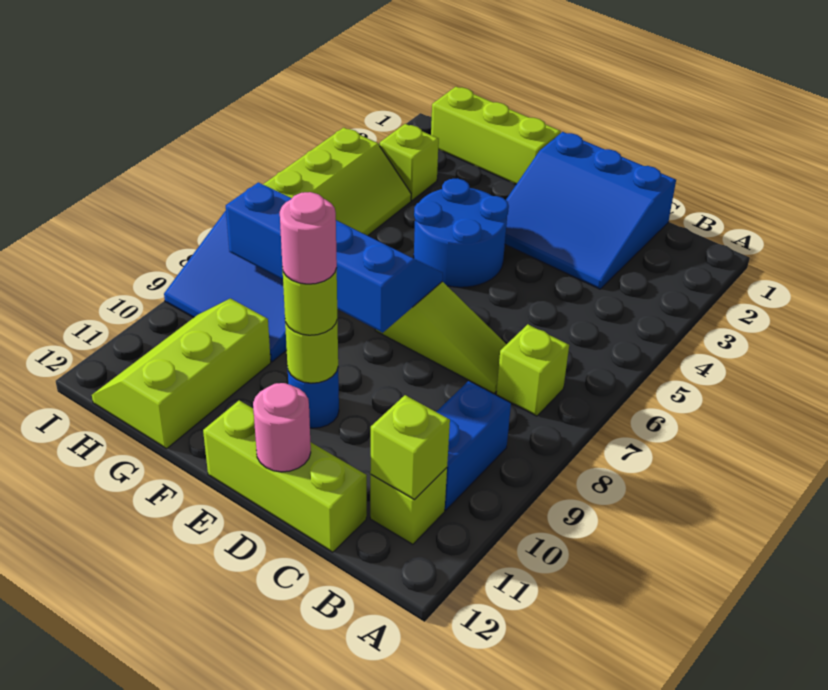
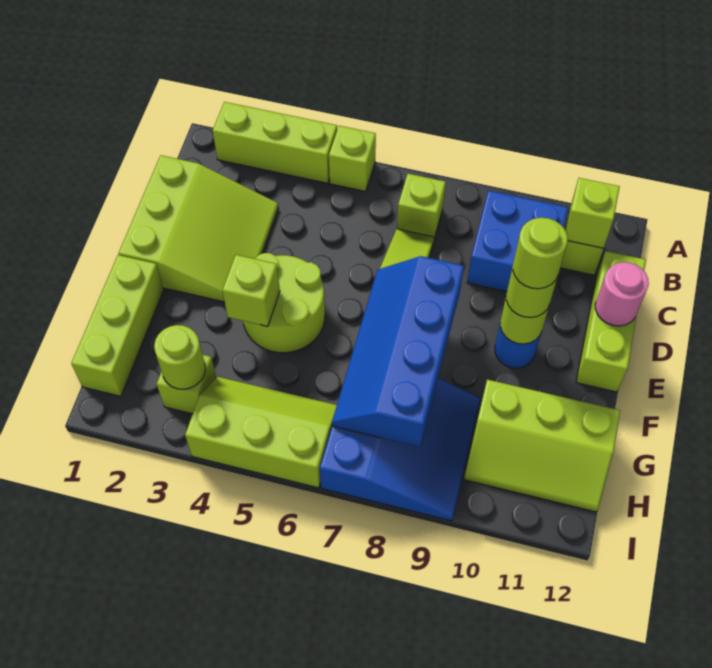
none -> lime brick A2:A4 level 1
none -> lime brick A5 level 1
blue brick B9:B10 level 1 -> blue brick B9:C10 level 1
blue slope C1:E3 level 1 top 1 -> lime slope C1:E3 level 1 top 1
blue round brick E4:F5 level 1 -> lime round brick E4:F5 level 1
pink round brick E10 level 4 -> lime round brick E10 level 4
none -> lime brick F4 level 2
none -> lime round brick H3 level 2

